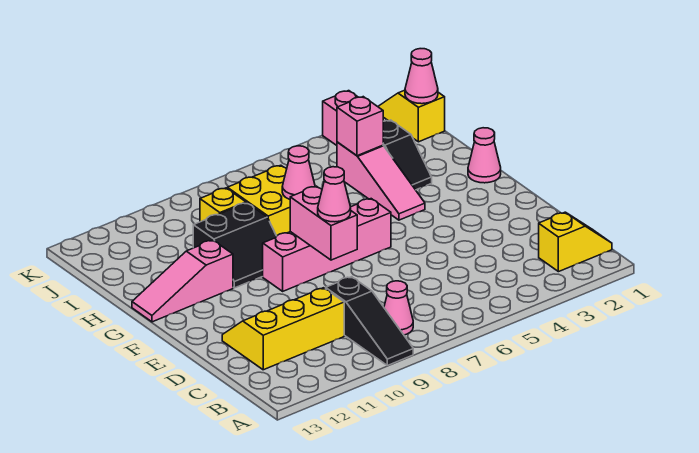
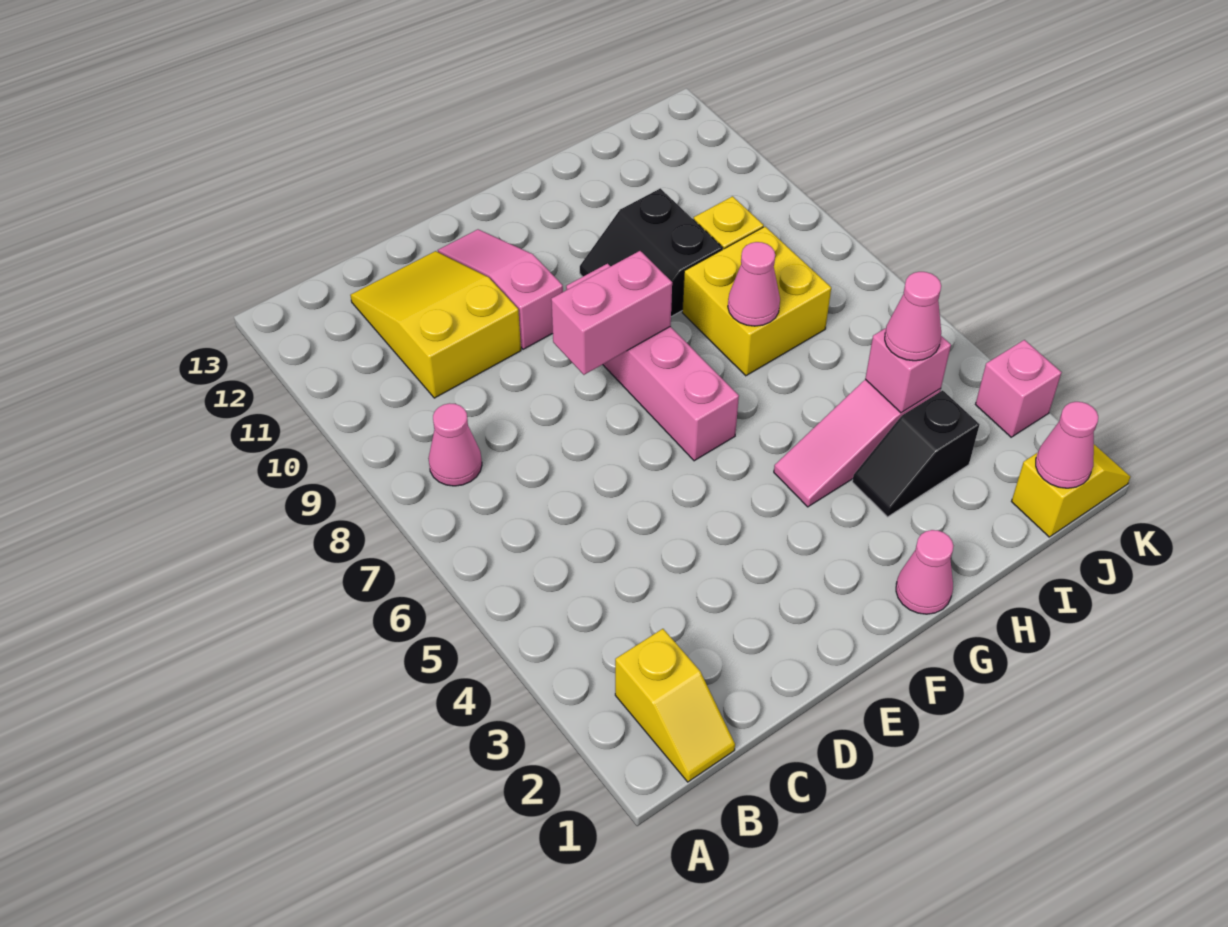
black slope A9:C9 level 1 top C -> none
yellow slope C10:D12 level 1 top C -> yellow slope C10:D12 level 1 top 10
pink cone E8 level 3 -> pink cone I4 level 3
pink slope G11:G13 level 1 top 11 -> pink slope E10:E12 level 1 top 10

